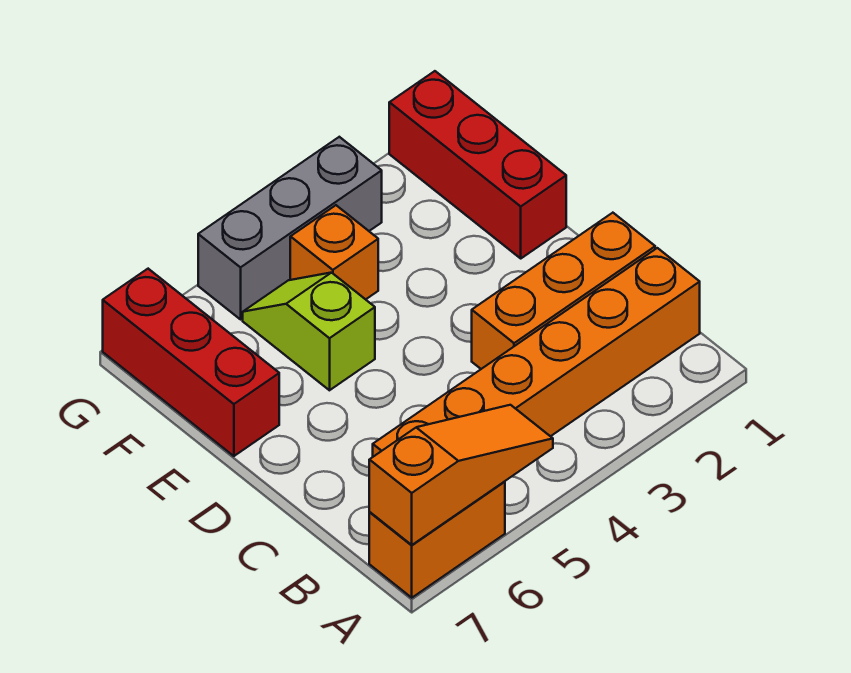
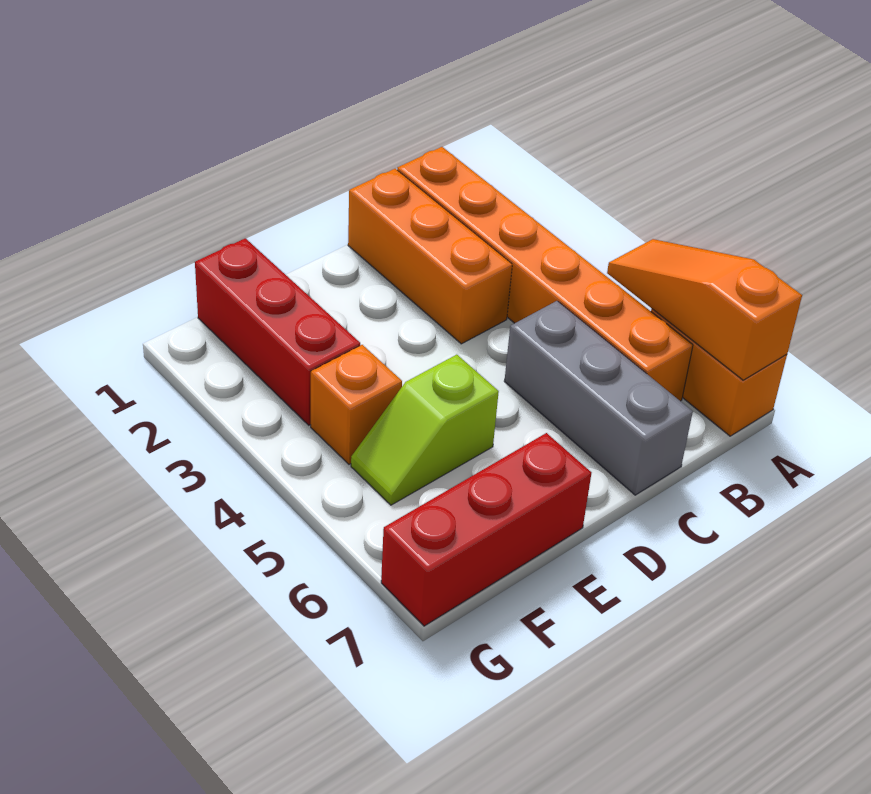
red brick E1:G1 level 1 -> red brick F1:F3 level 1
grey brick G3:G5 level 1 -> grey brick C5:C7 level 1

